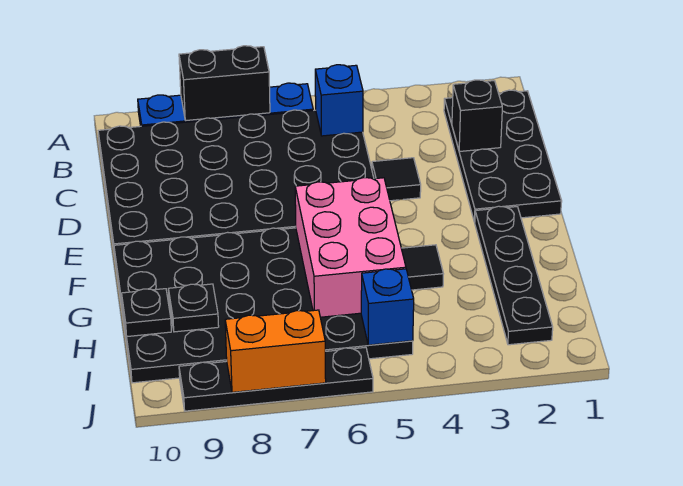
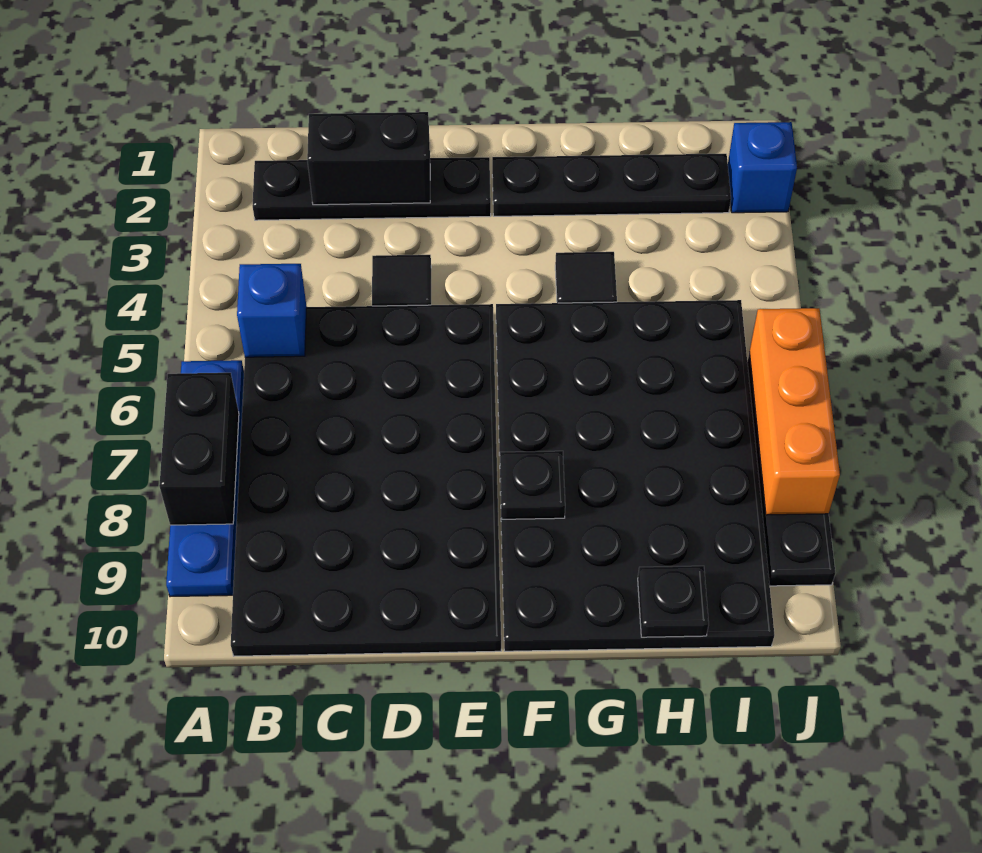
black plate B1:E2 level 1 -> black plate B2:E2 level 1
black brick C2 level 2 -> black brick C2:D2 level 2
pink brick F5:H6 level 2 -> none
black plate H9 level 2 -> black plate F8 level 2
blue brick I5 level 2 -> blue brick J2 level 1
orange brick J7:J8 level 2 -> orange brick J6:J8 level 2

